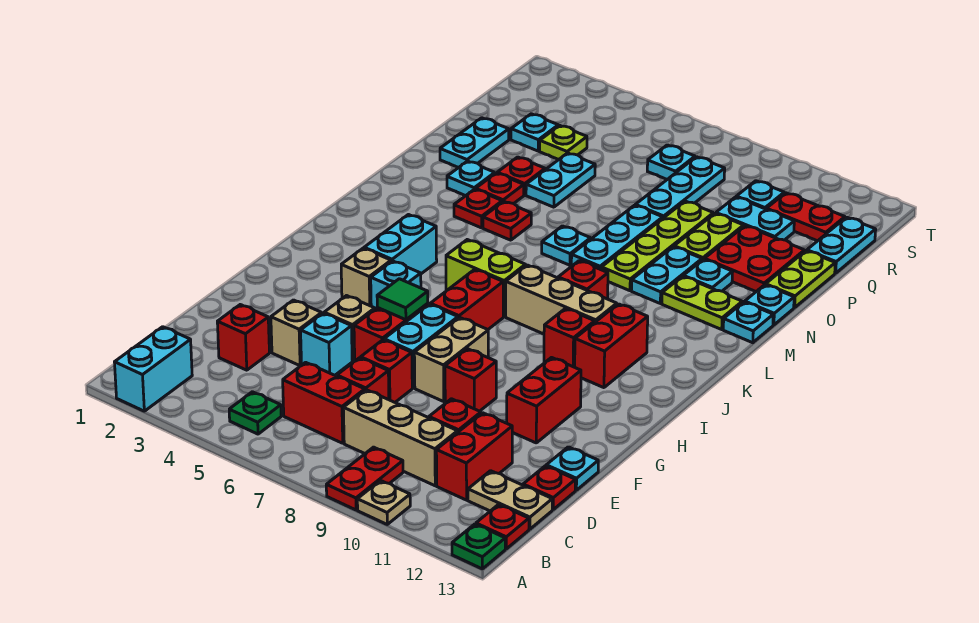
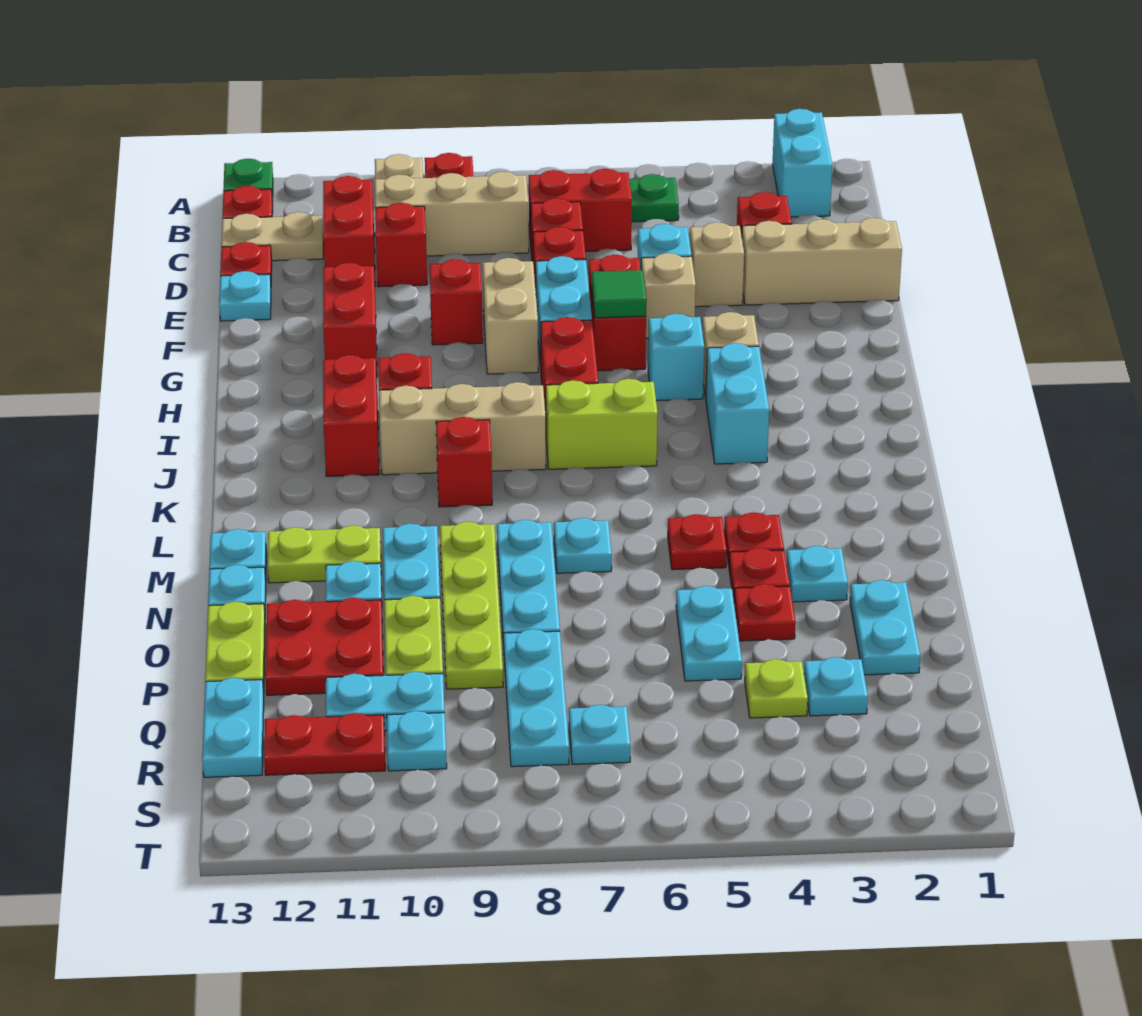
none -> tan brick E1:E3 level 1

